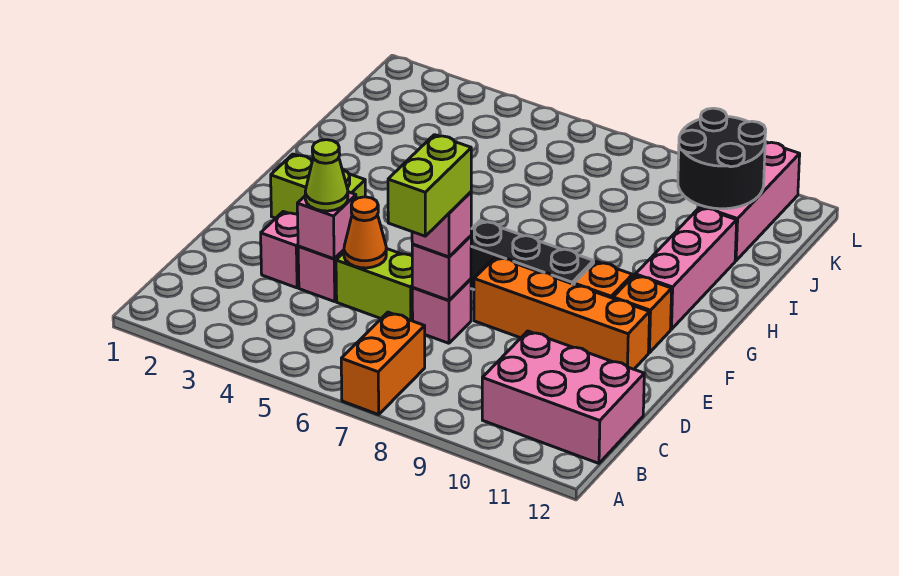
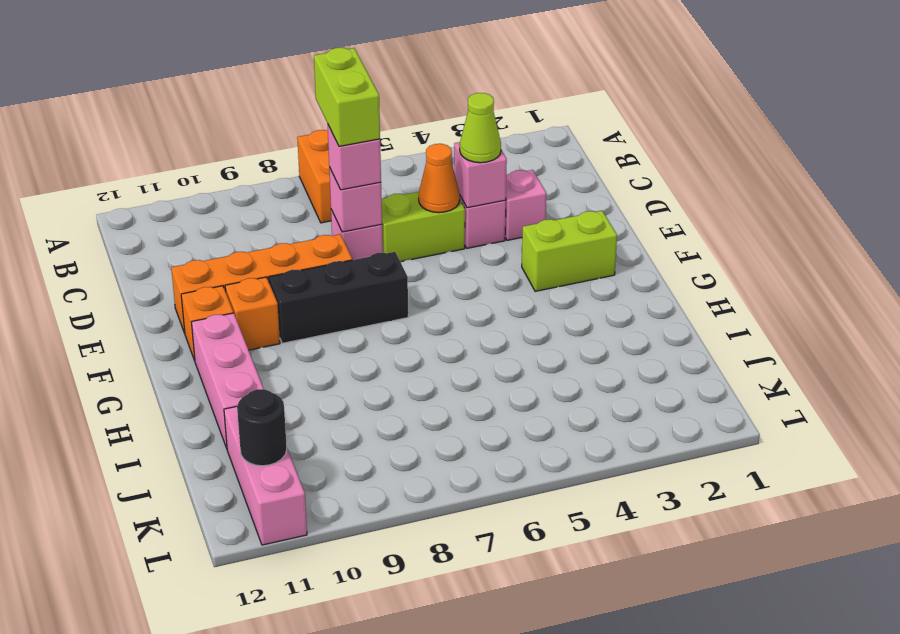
pink brick B10:C12 level 1 -> none
black round brick J10:K11 level 2 -> black round brick K11 level 2

